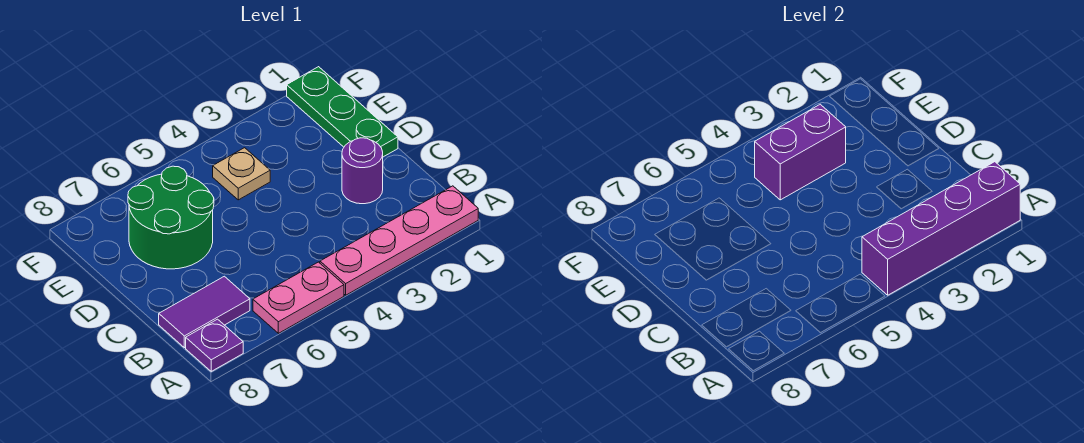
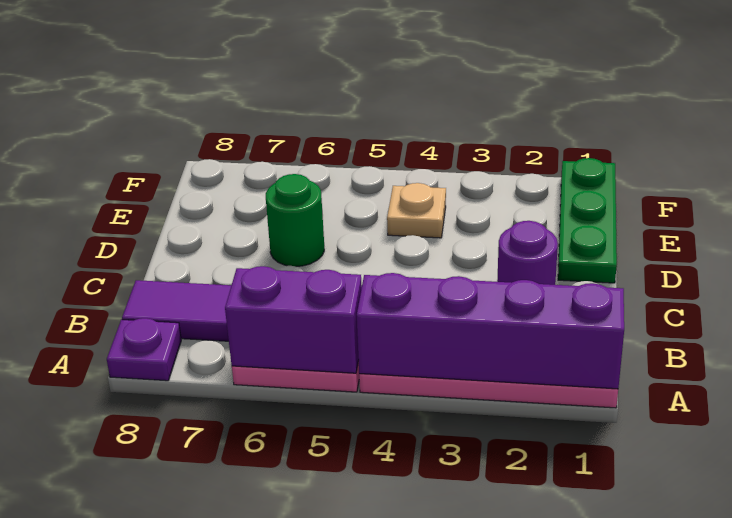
green round brick D6:E7 level 1 -> green round brick D6 level 1
purple brick E3:E4 level 2 -> purple brick A5:A6 level 2

